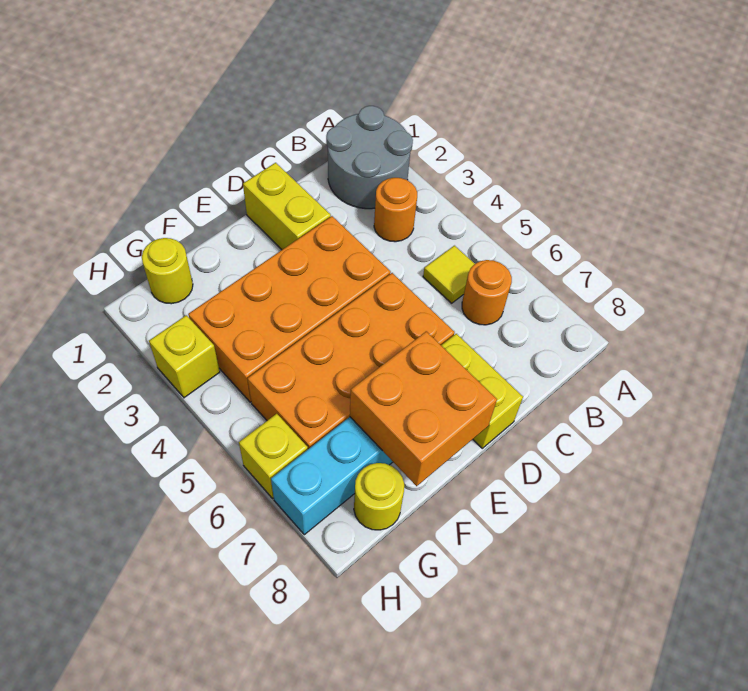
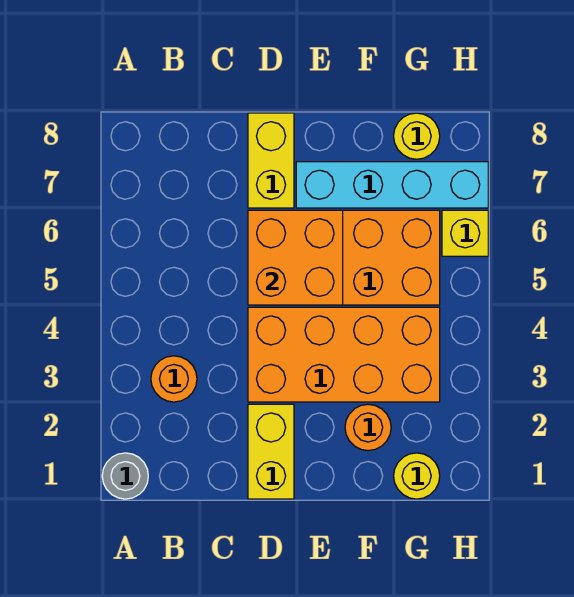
grey round brick A1:B2 level 1 -> grey round brick A1 level 1
yellow tile B5 level 1 -> none
orange round brick B6 level 1 -> orange round brick F2 level 1
orange brick E7:F8 level 2 -> orange brick D5:E6 level 2
yellow brick H3 level 1 -> none

